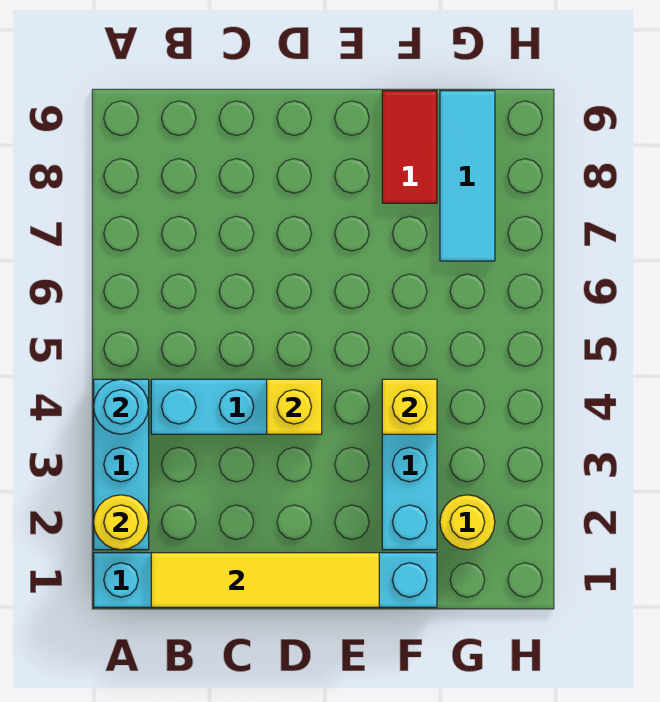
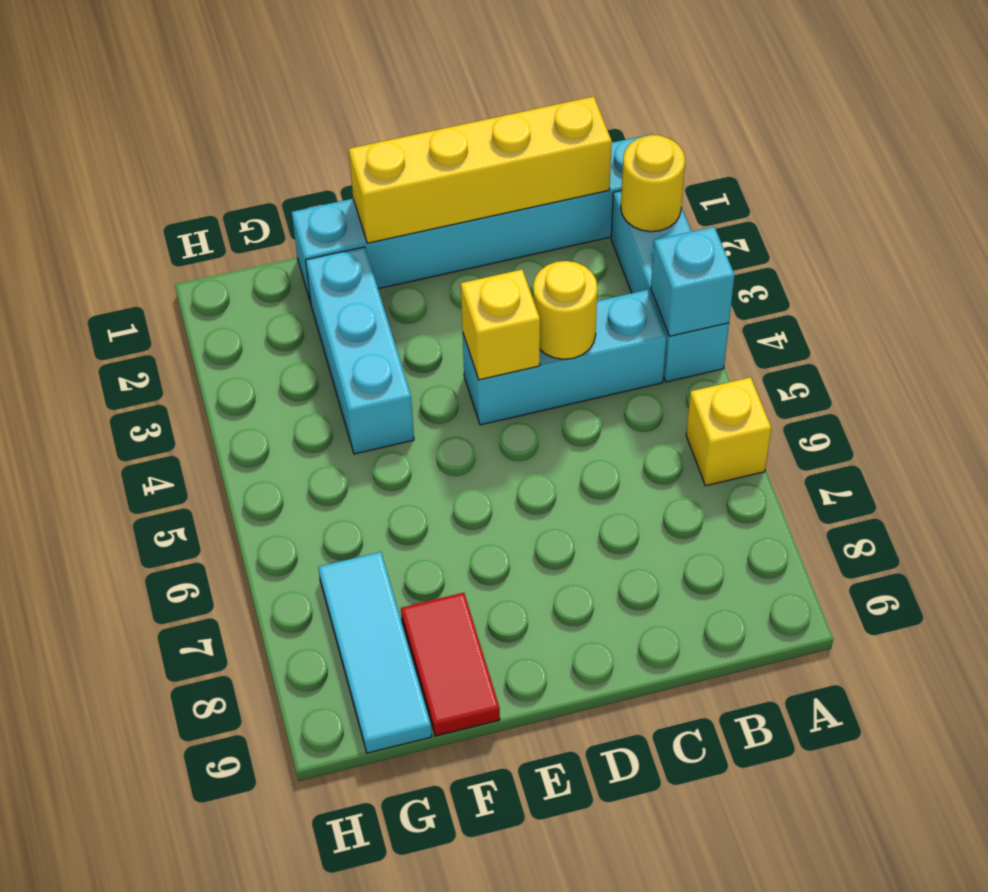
cyan round brick A4 level 2 -> cyan brick A4 level 2
yellow tile B1:E1 level 2 -> yellow brick B1:E1 level 2
yellow brick F4 level 2 -> yellow brick A6 level 1
yellow round brick G2 level 1 -> yellow round brick C4 level 2

